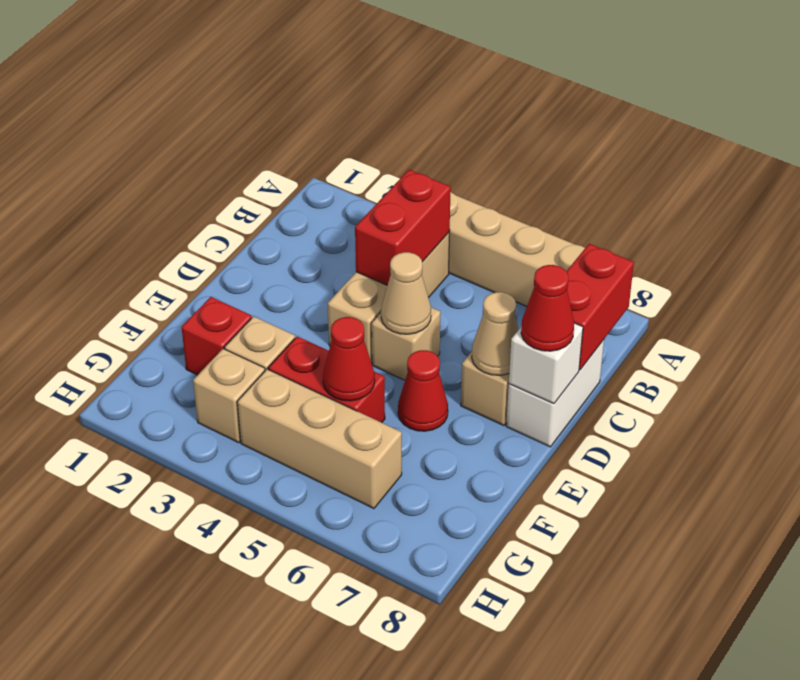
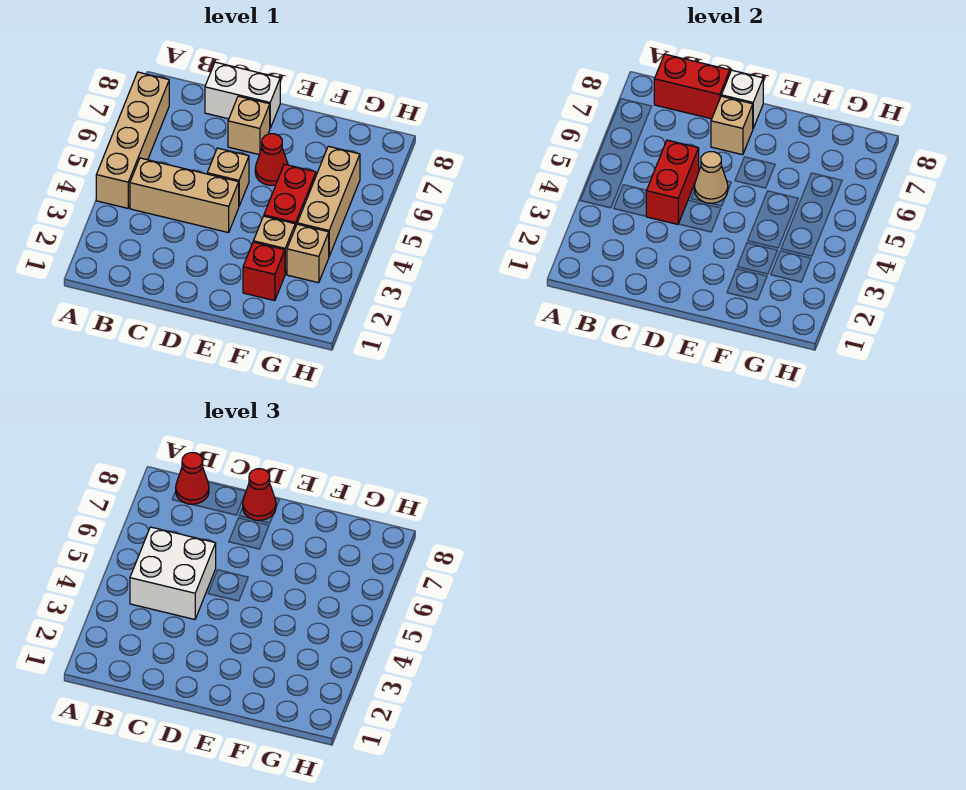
red brick B4:C4 level 2 -> red brick C4:C5 level 2
none -> white brick B4:C5 level 3
tan cone D7 level 2 -> tan brick D7 level 2
red cone F5 level 2 -> red cone B8 level 3

